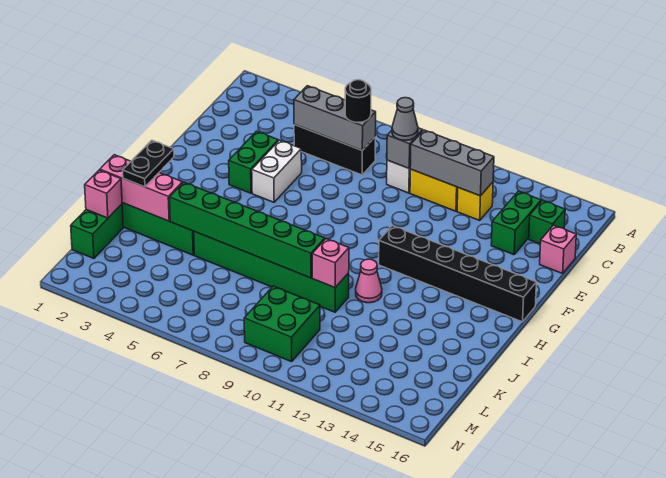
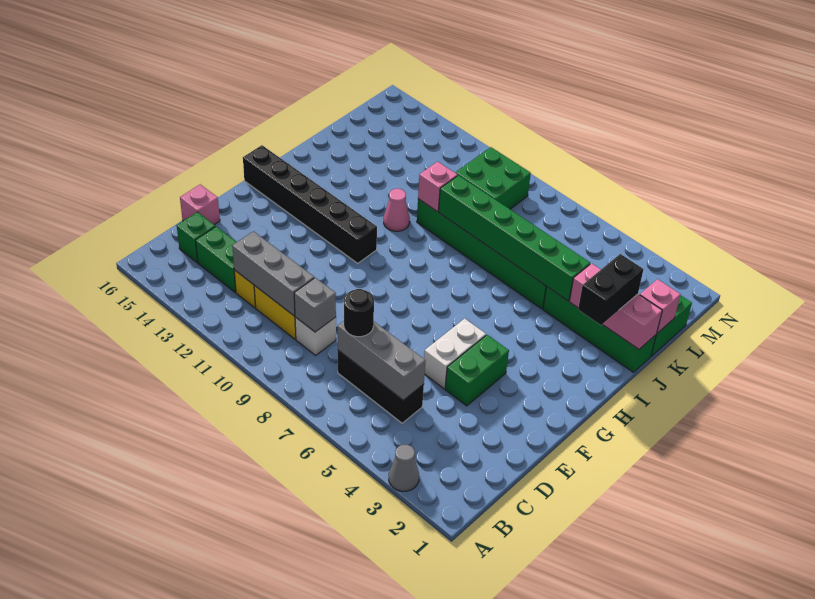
grey cone C9 level 3 -> grey cone A3 level 1
green brick C14:D14 level 1 -> green brick C13:C14 level 1
black plate I2:J2 level 3 -> black brick I2:J2 level 3

